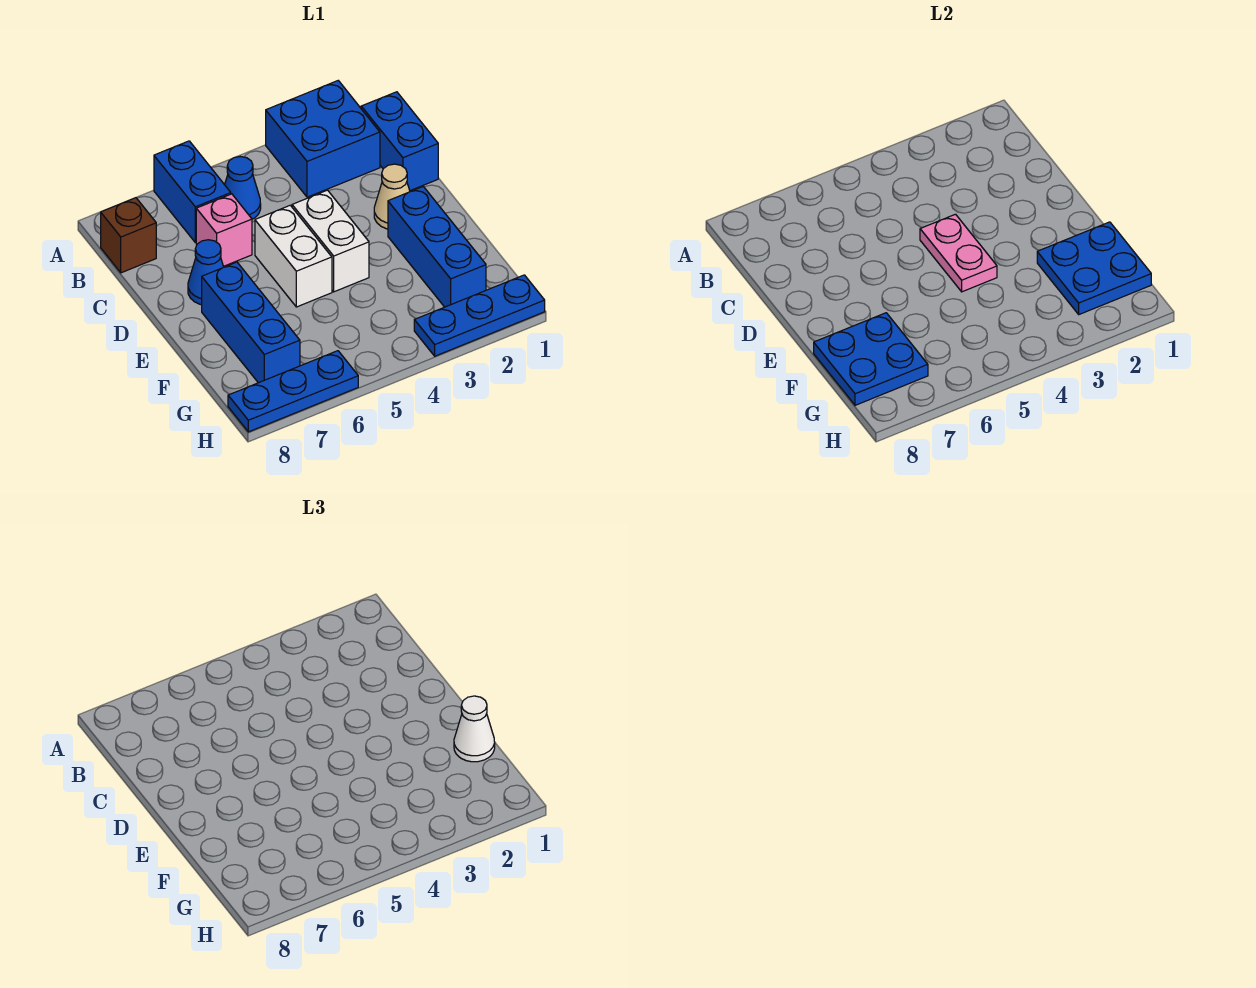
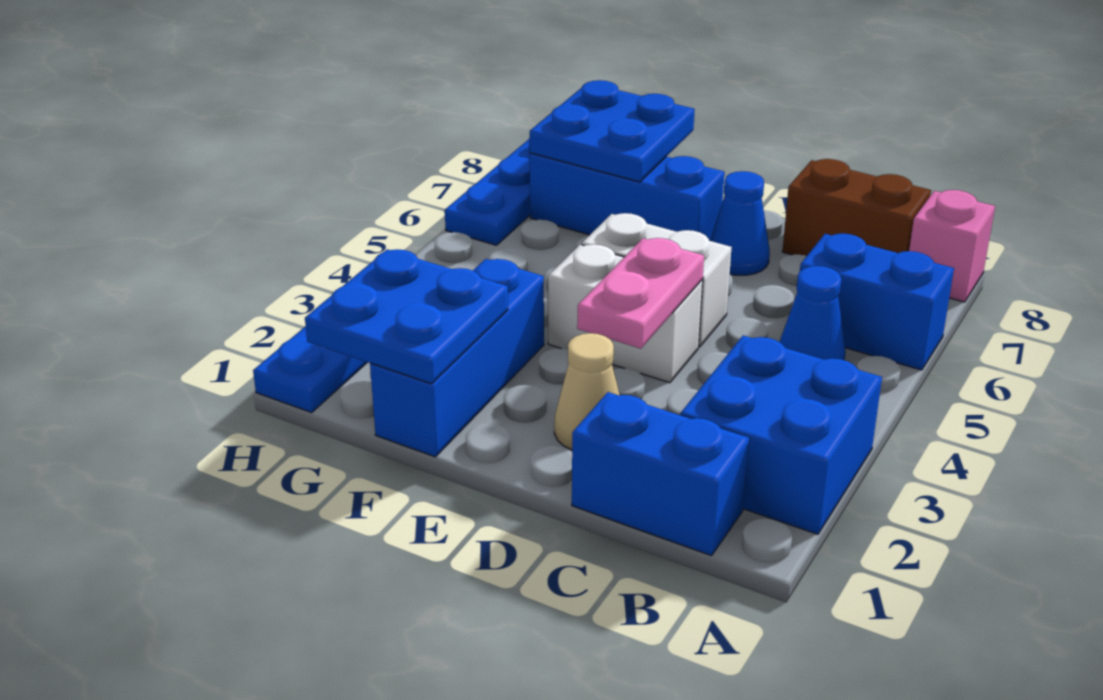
brown brick B8 level 1 -> brown brick B8:C8 level 1
pink brick C6 level 1 -> pink brick A8 level 1
pink plate D4:E4 level 2 -> pink plate D3:D4 level 2
blue brick E2:G2 level 1 -> blue brick F1:F3 level 1
white cone F1 level 3 -> none

